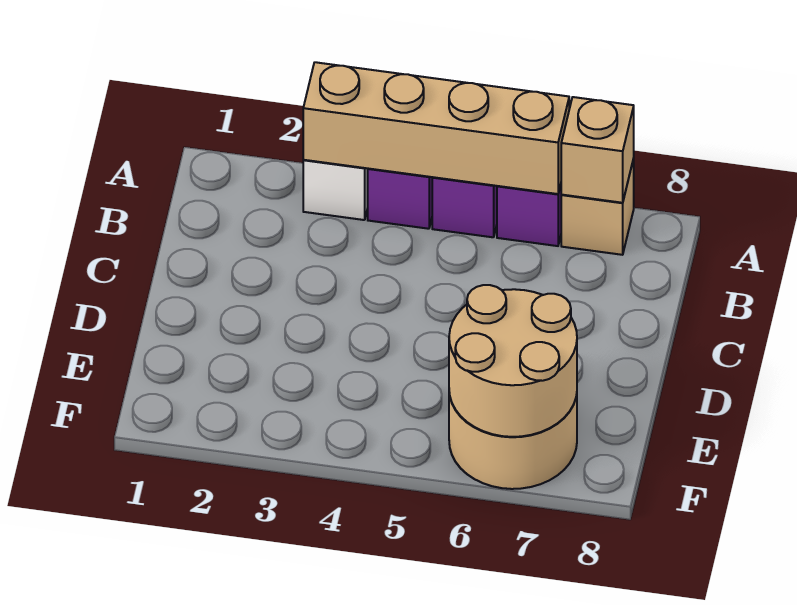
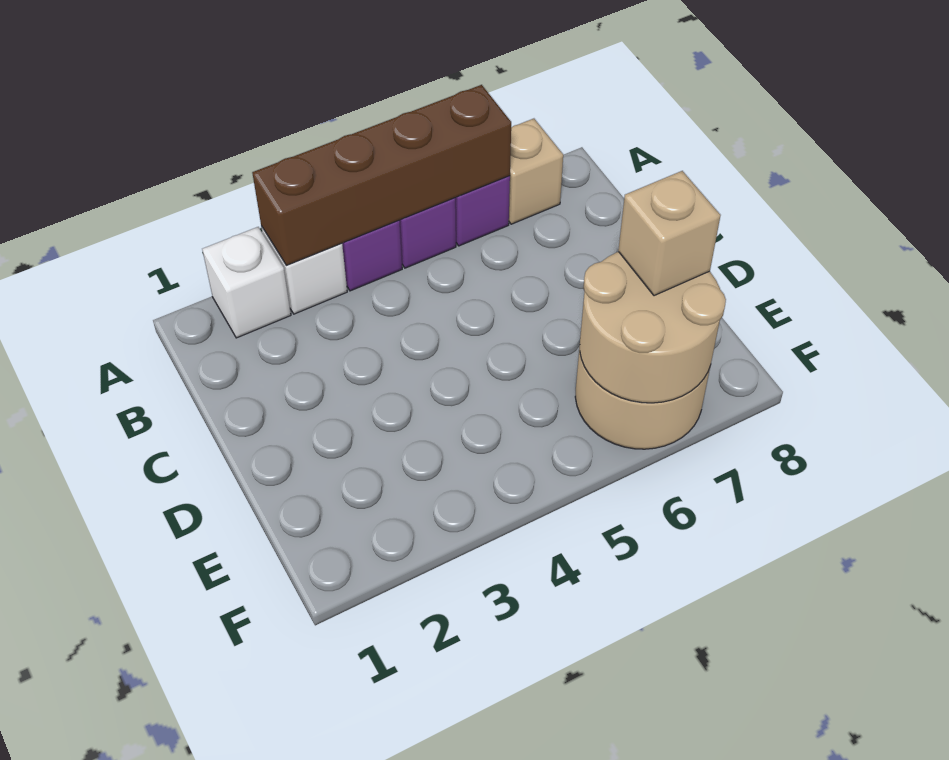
none -> white brick A2 level 1
tan brick A3:A6 level 2 -> brown brick A3:A6 level 2
tan brick A7 level 2 -> tan brick E7 level 3

